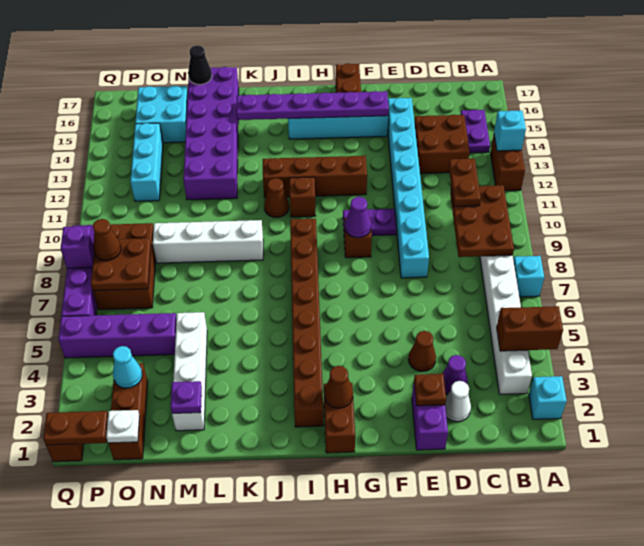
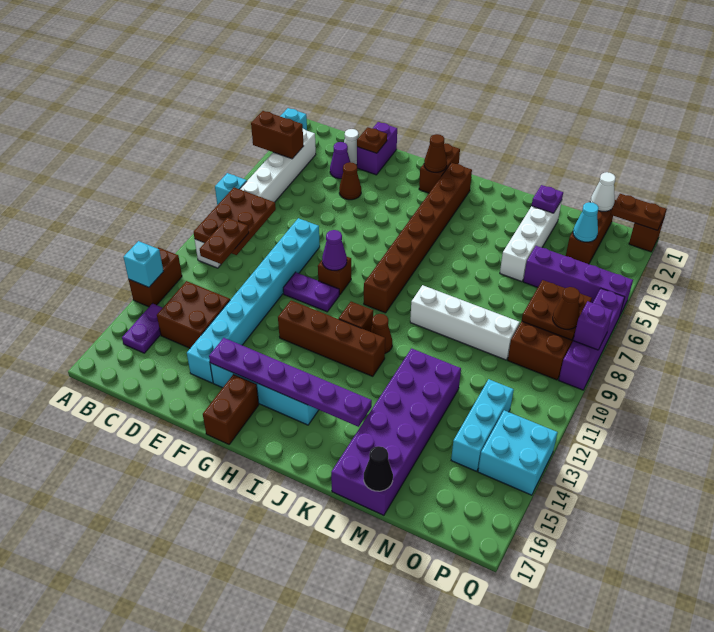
cyan brick N15:O16 level 1 -> cyan brick P13:Q14 level 1
white plate O1 level 2 -> white cone O1 level 2

